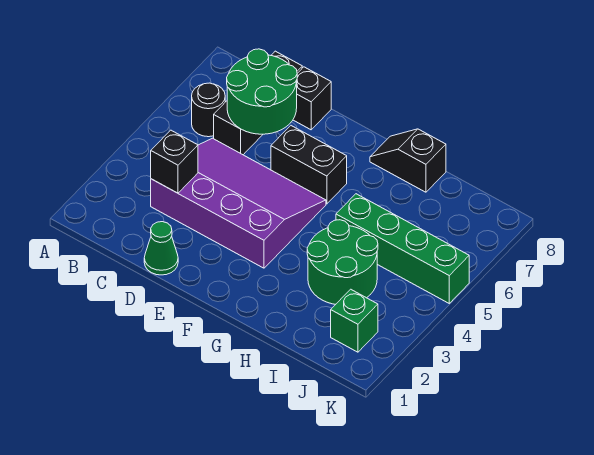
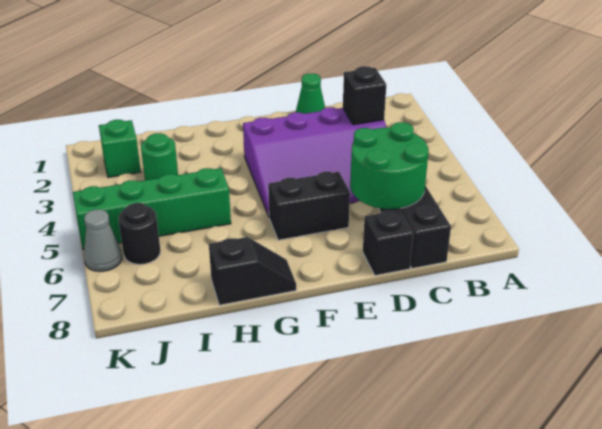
black round brick B6 level 1 -> black round brick J6 level 1
green round brick H3:I4 level 1 -> green round brick I3 level 1
none -> grey cone K6 level 1

